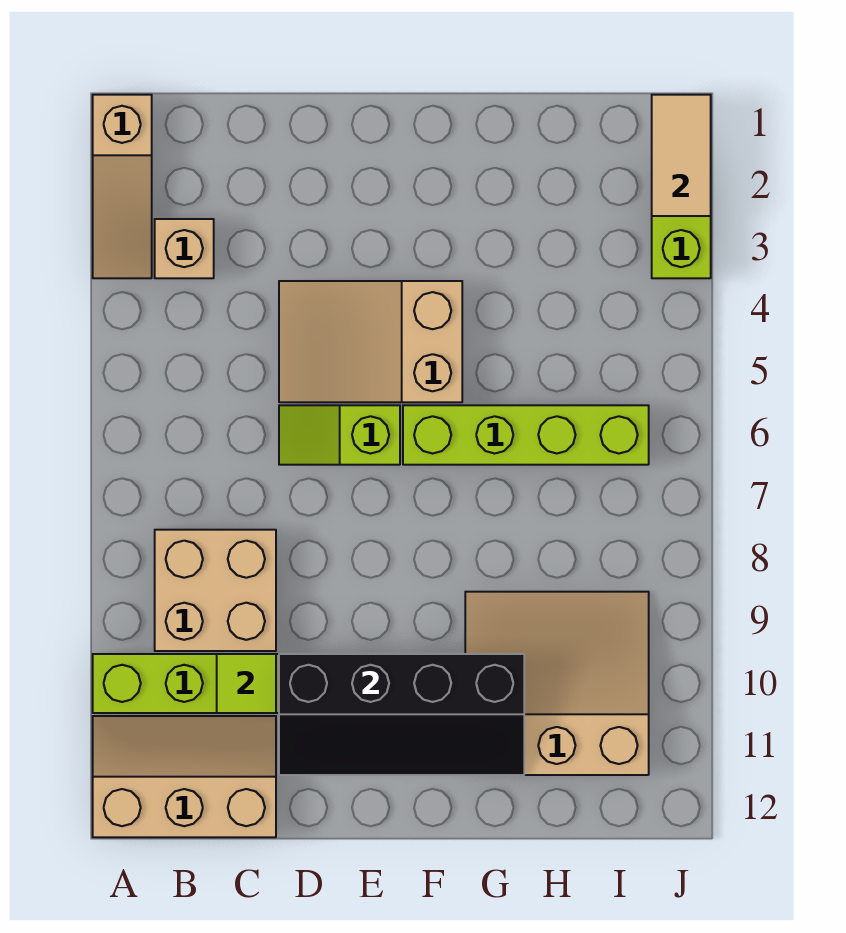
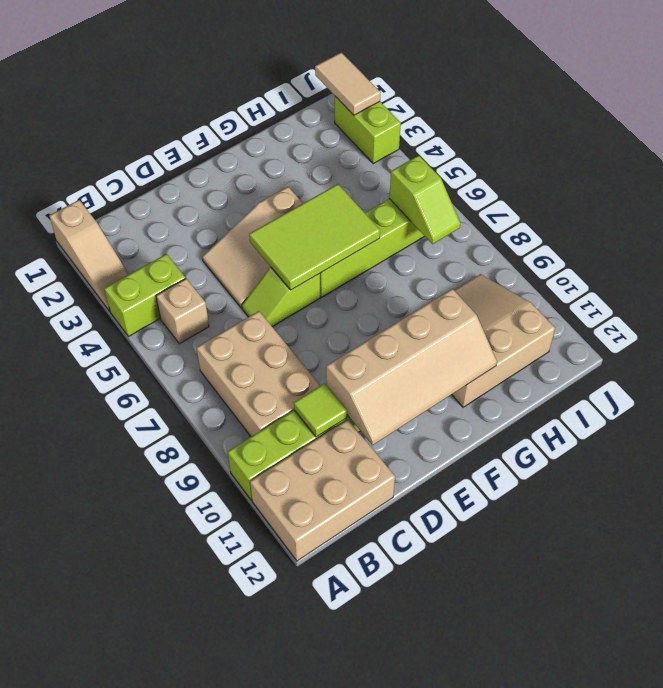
none -> lime brick A4:B4 level 1
tan slope A11:C12 level 1 top 12 -> tan brick A11:C12 level 1
tan brick B3 level 1 -> tan brick B5 level 1
tan brick B8:C9 level 1 -> tan brick B7:C9 level 1
black slope D10:G11 level 2 top 10 -> tan slope D10:G11 level 2 top 10
none -> lime tile E5:G6 level 2
none -> lime slope I6:I7 level 2 top 6

